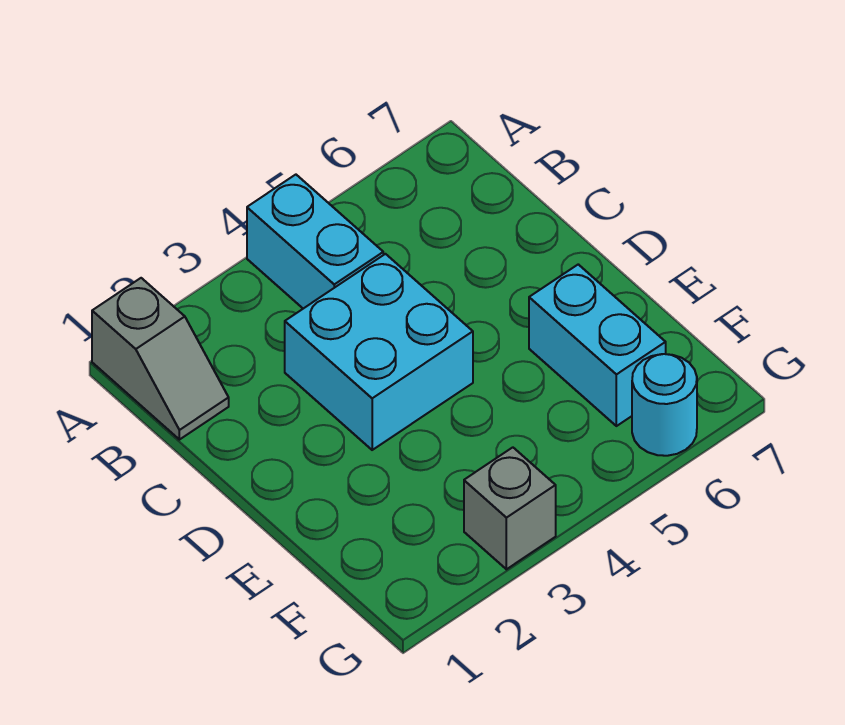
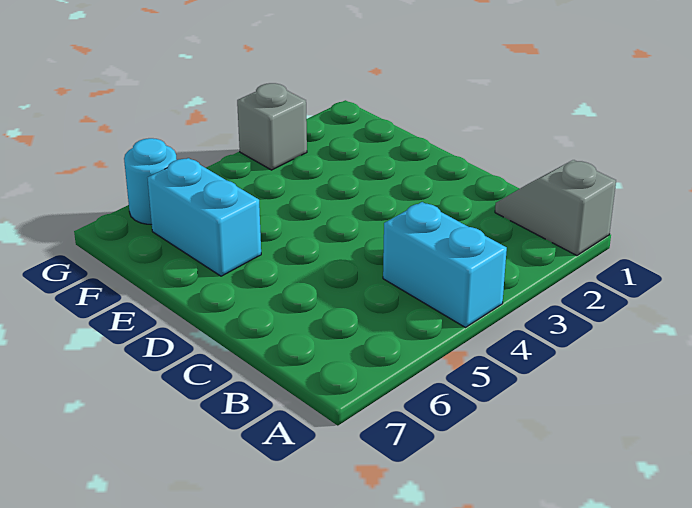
cyan brick C3:D4 level 1 -> none

